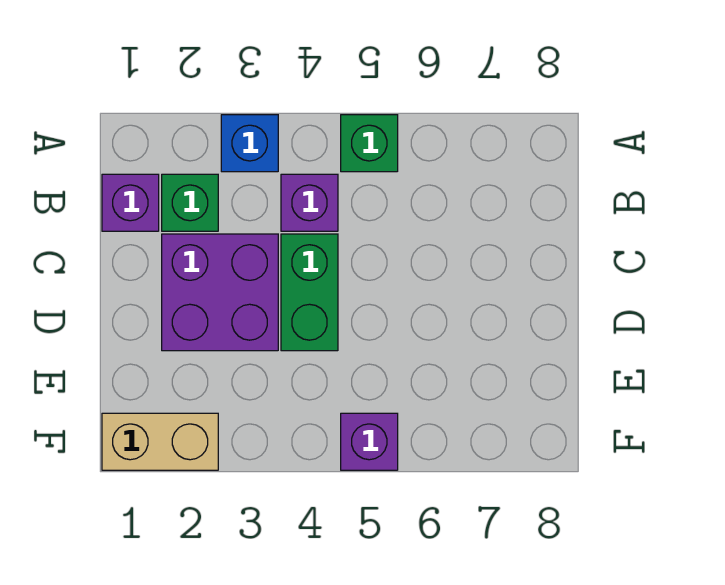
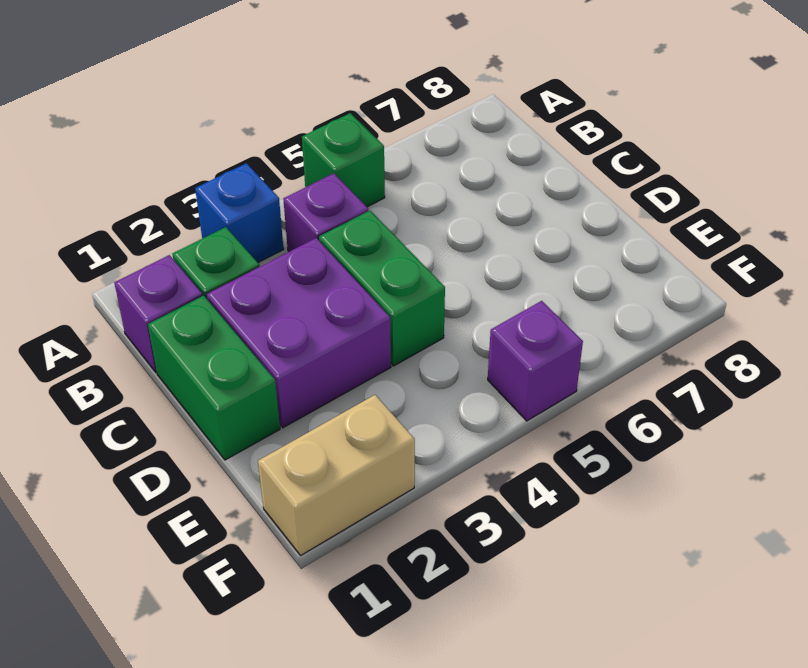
none -> green brick C1:D1 level 1

